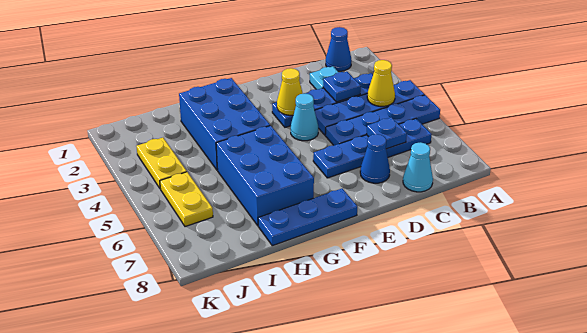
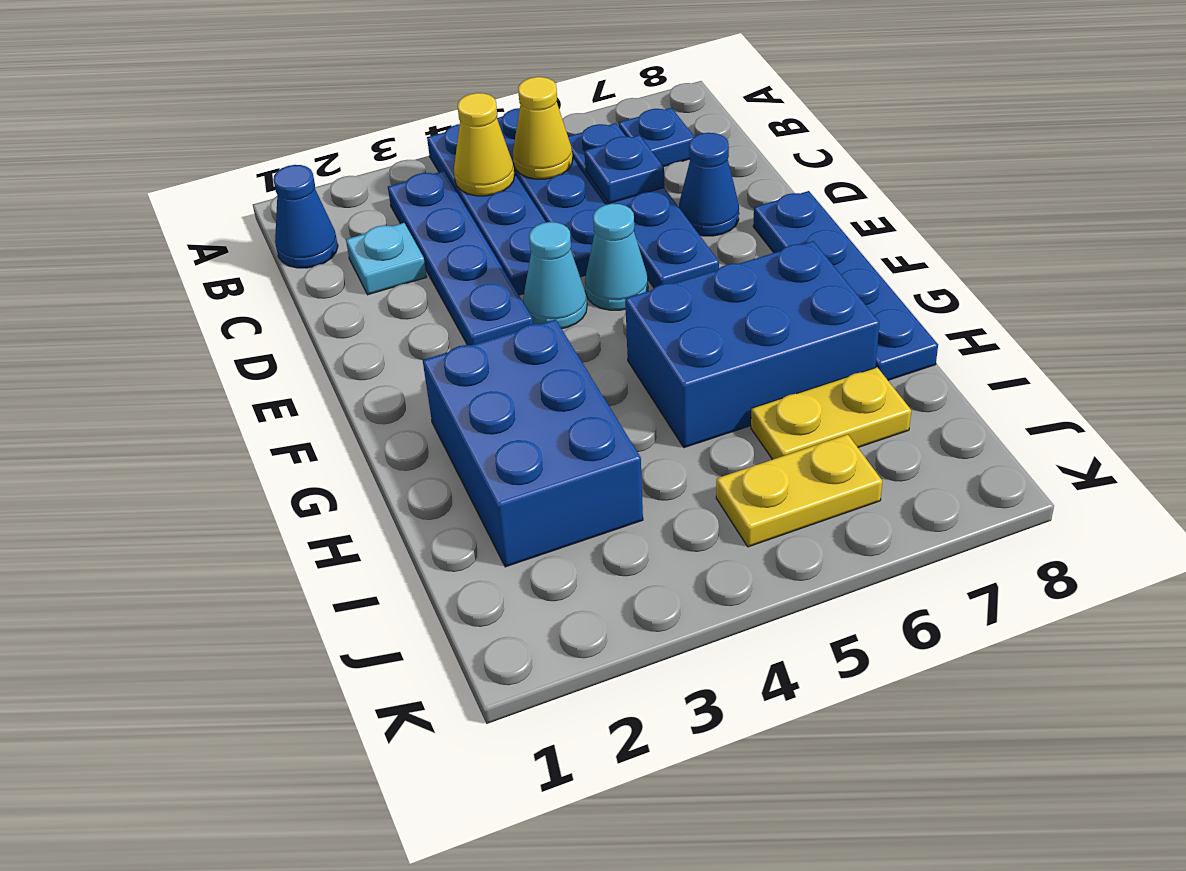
blue plate C3 level 2 -> blue plate B7 level 1
cyan cone C8 level 1 -> cyan cone E5 level 1
yellow cone E3 level 2 -> yellow cone B5 level 2
blue plate F8:H8 level 1 -> blue plate E8:H8 level 1
blue brick G2:H4 level 1 -> blue brick G2:I3 level 1
yellow plate J3:J4 level 1 -> yellow plate I6:I7 level 1

